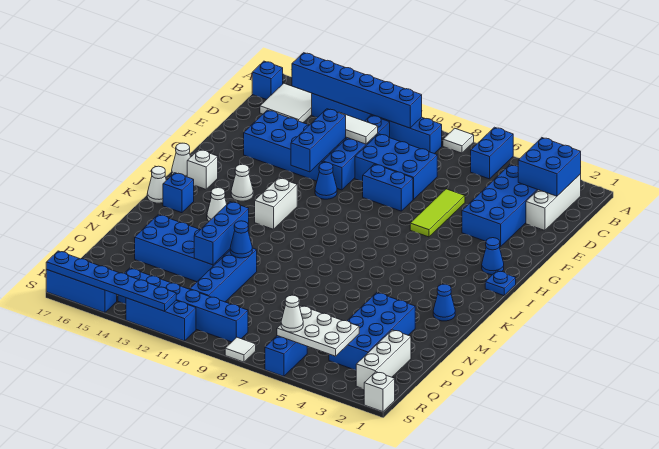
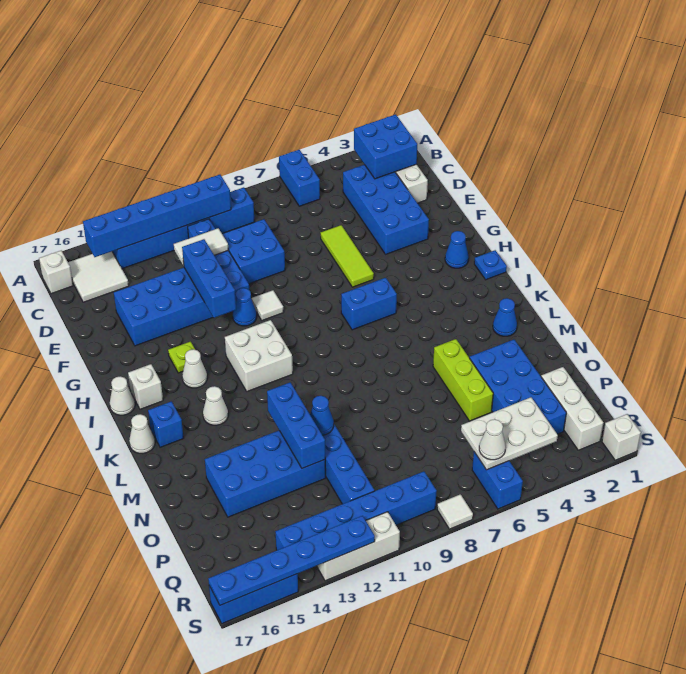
white tile A8 level 1 -> white tile G10 level 1
blue brick B17 level 1 -> white brick B17 level 1
blue brick D8:E10 level 1 -> blue brick D9:E10 level 1
blue brick F8:F9 level 1 -> blue brick I6:I7 level 1
none -> lime plate H14 level 1
white brick I12:J12 level 1 -> white brick I11:J12 level 1
none -> lime brick M5:O5 level 1
blue brick S11:S13 level 1 -> white brick S11:S13 level 1

